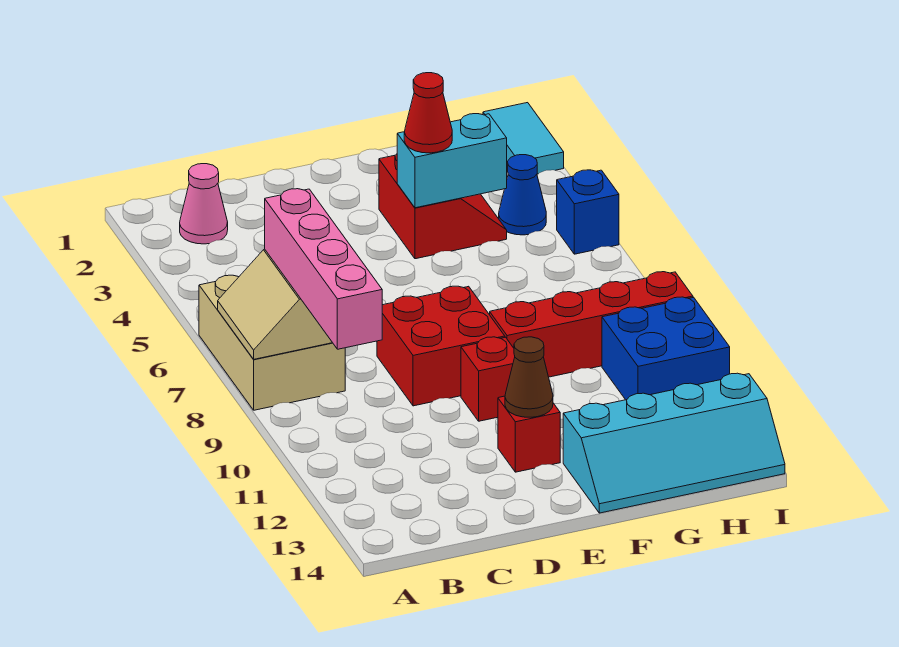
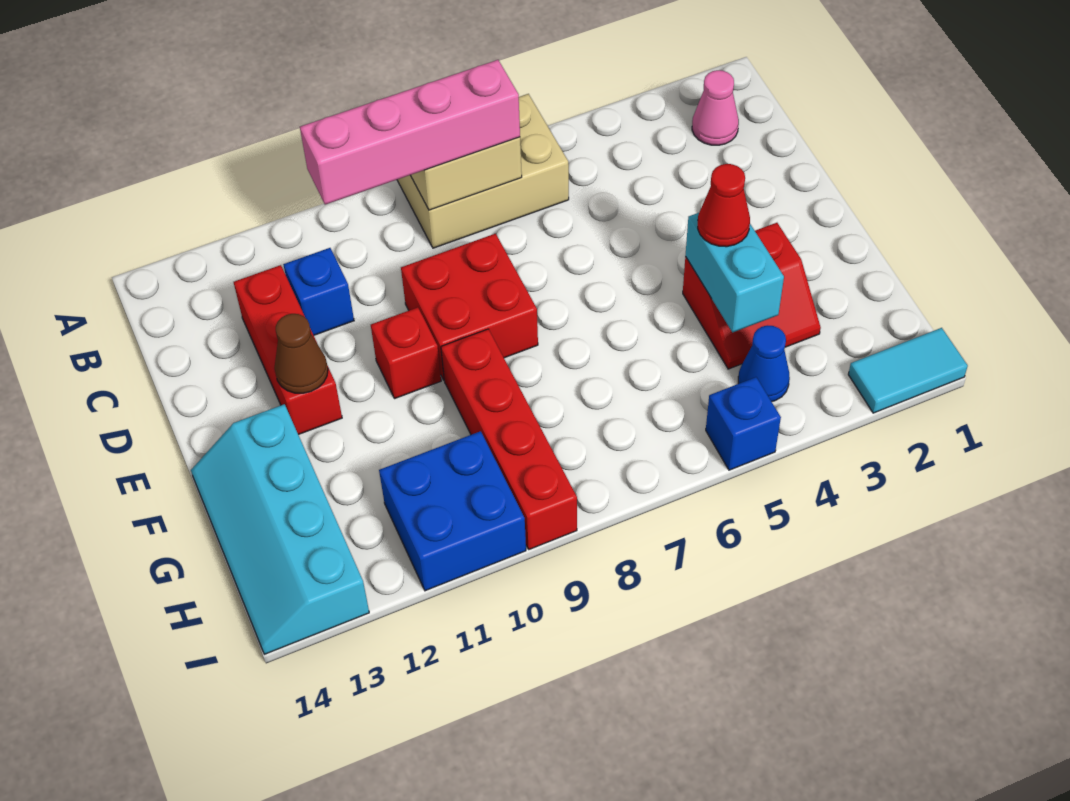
none -> blue brick C11 level 1
red brick E12 level 1 -> red brick C12:E12 level 1

